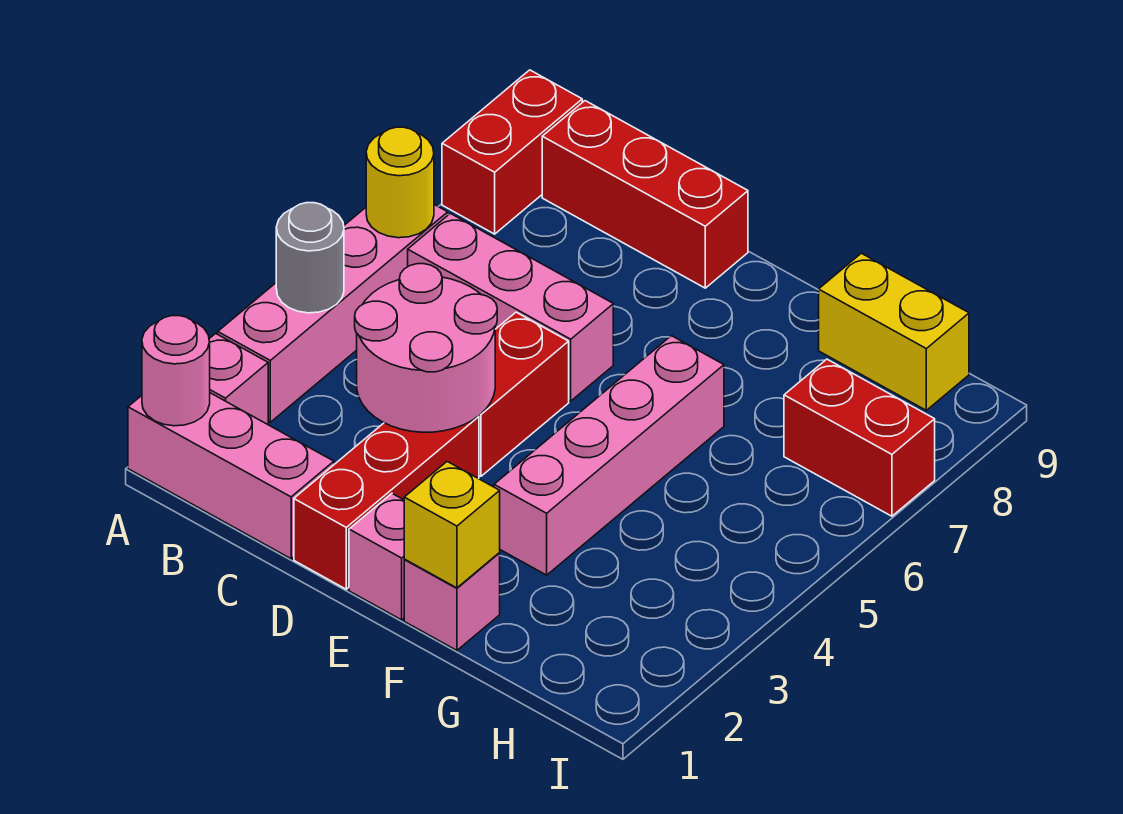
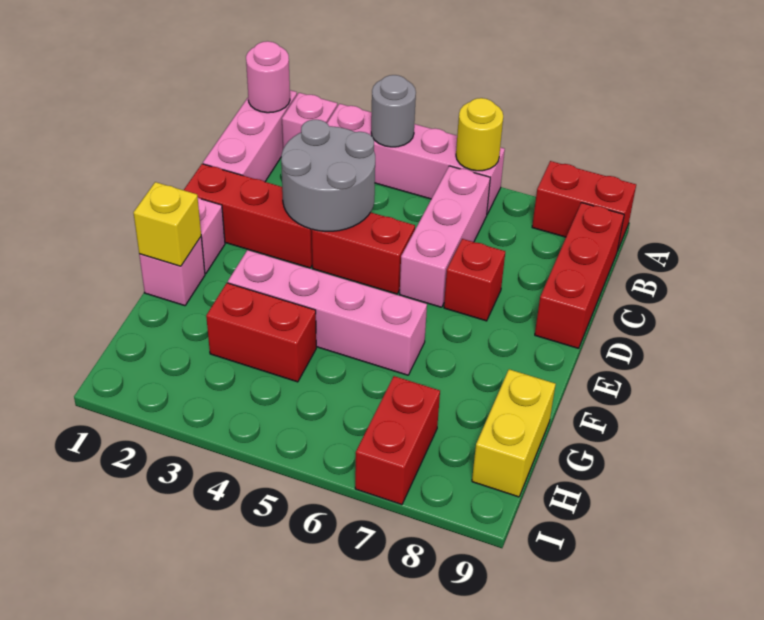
pink round brick C3:D4 level 2 -> grey round brick C3:D4 level 2
none -> red brick D7 level 1
none -> red brick G3:G4 level 1

